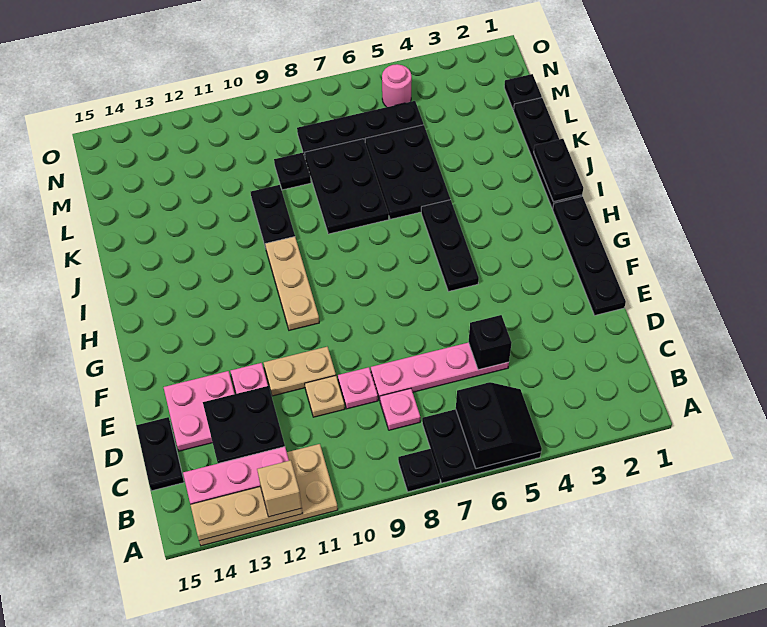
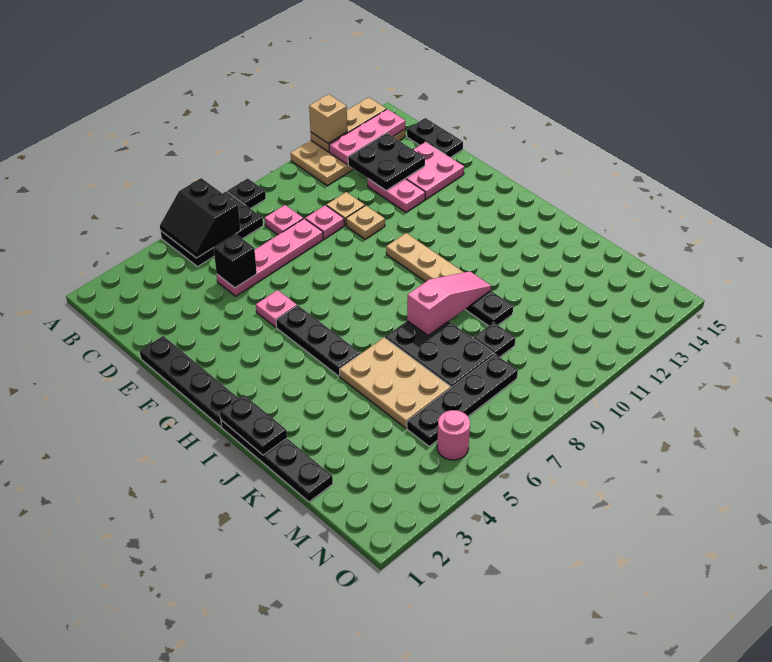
tan plate E10:E11 level 1 -> tan plate E10 level 1
none -> pink plate F5 level 1
black plate J5:L6 level 1 -> tan plate J5:L6 level 1
none -> pink slope J8:J10 level 2 top 8
black plate M1 level 1 -> none

